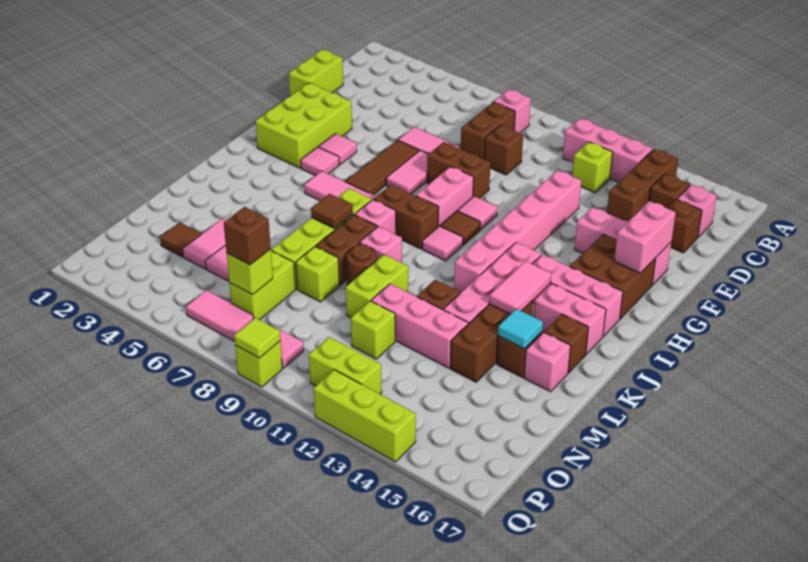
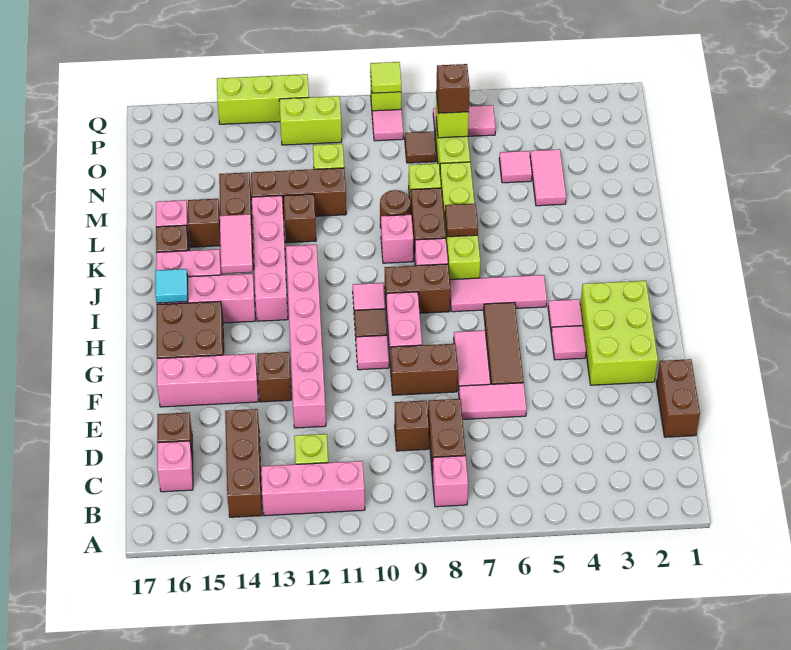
brown brick C15 level 1 -> brown brick F13 level 1
lime brick D1:E1 level 1 -> brown brick D1:E1 level 1
pink brick F16:G16 level 2 -> none
lime brick L10:M10 level 1 -> none
cyan tile L15 level 2 -> cyan tile I16 level 2
pink brick M11:M13 level 1 -> brown brick M11:M13 level 1
brown tile N3 level 1 -> brown tile O8 level 1

